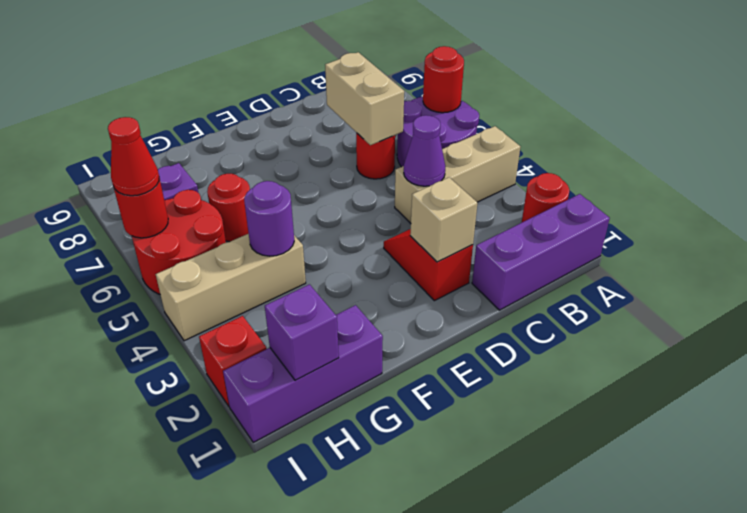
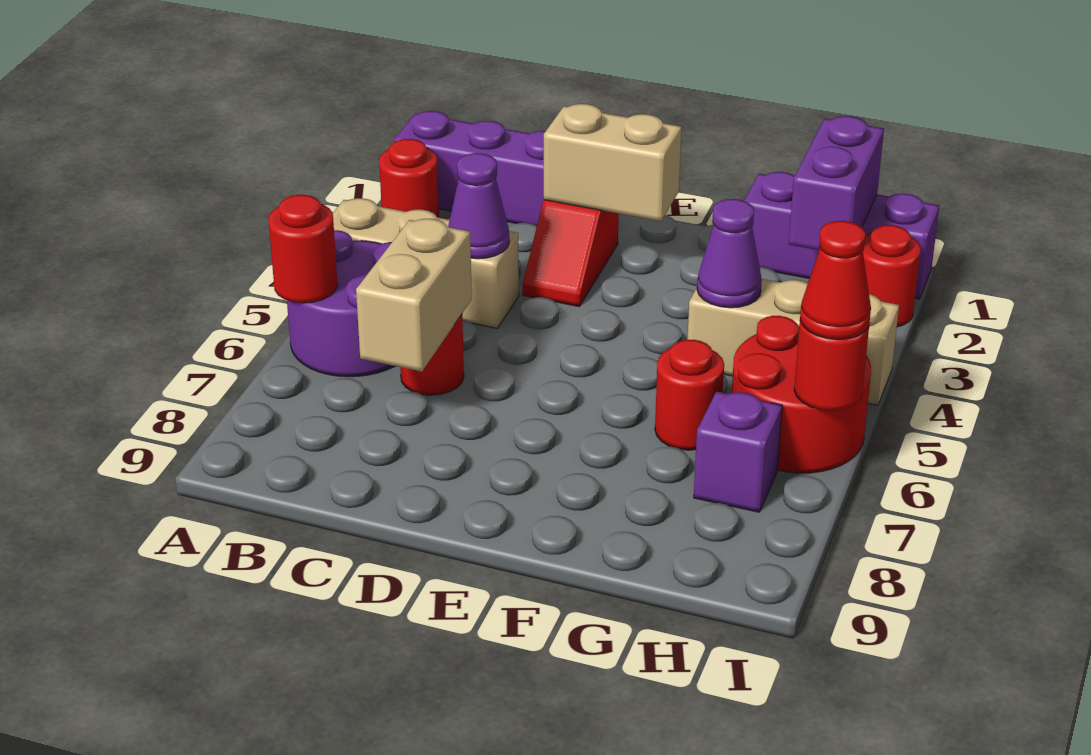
tan brick D2 level 2 -> tan brick D2:E2 level 2
purple round brick G4 level 2 -> purple cone G4 level 2
purple brick H1 level 2 -> purple brick H1:H2 level 2
red brick I2 level 1 -> red round brick I2 level 1

